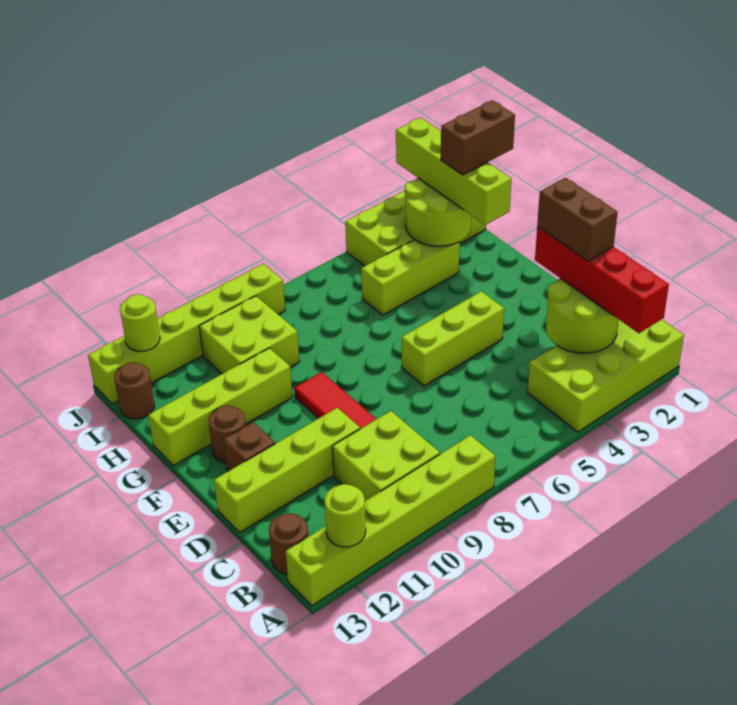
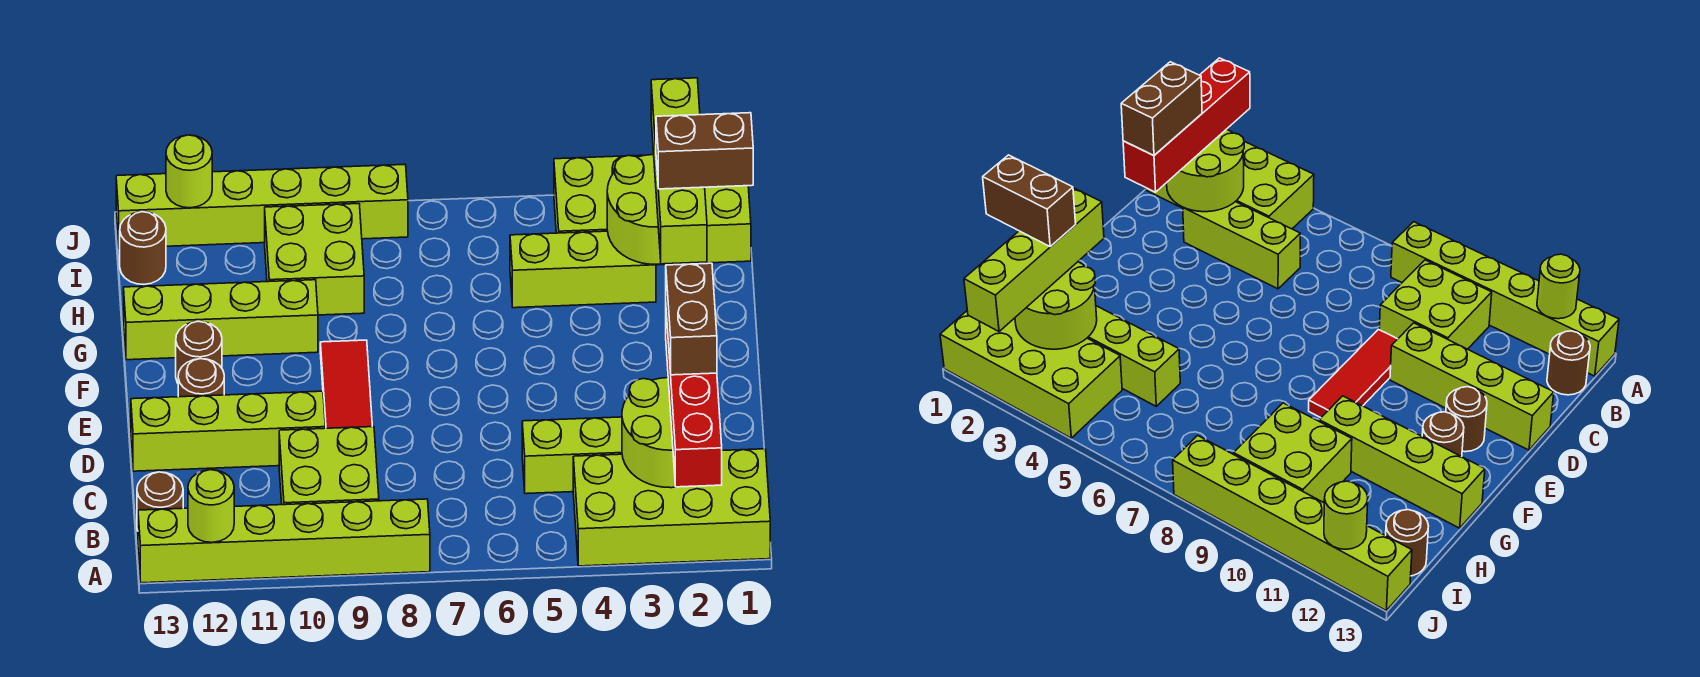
lime brick E4:E6 level 1 -> lime brick C3:C5 level 1
brown brick E12 level 1 -> brown round brick E12 level 1

